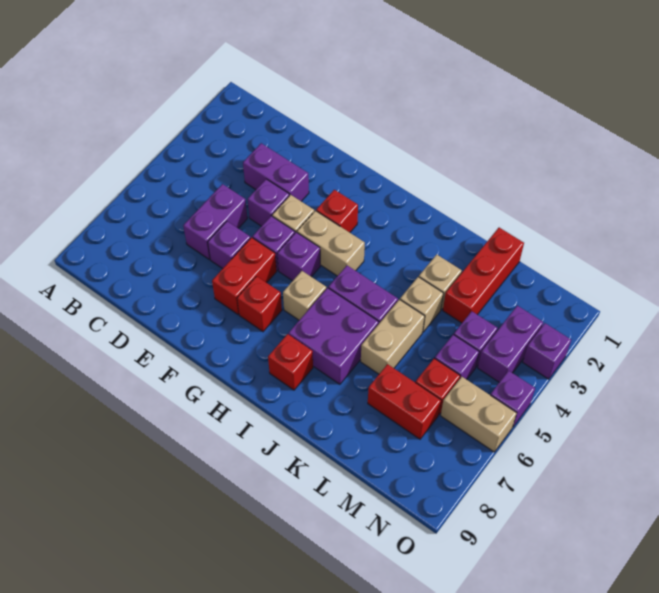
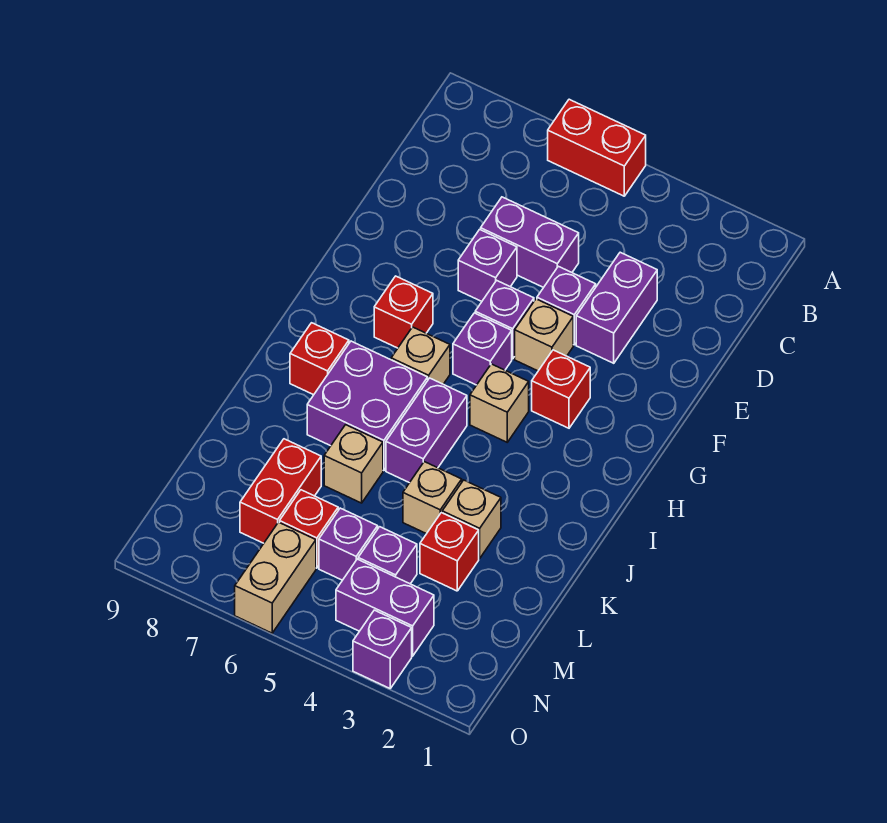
red brick F6:F7 level 1 -> red brick A5:A6 level 1
tan brick G4:H4 level 1 -> tan brick H4 level 1
tan brick K5:K6 level 1 -> tan brick K6 level 1
red brick L1:L3 level 1 -> red brick L3 level 1
purple brick O5 level 1 -> none

